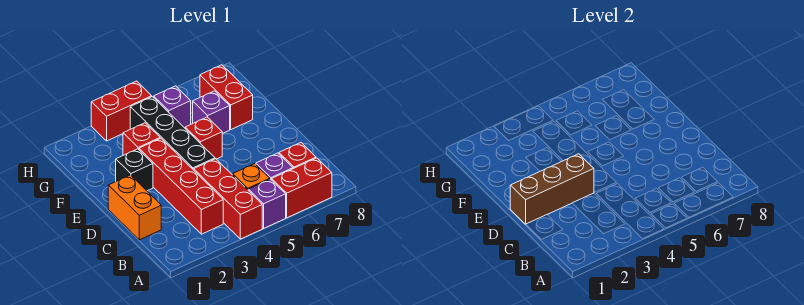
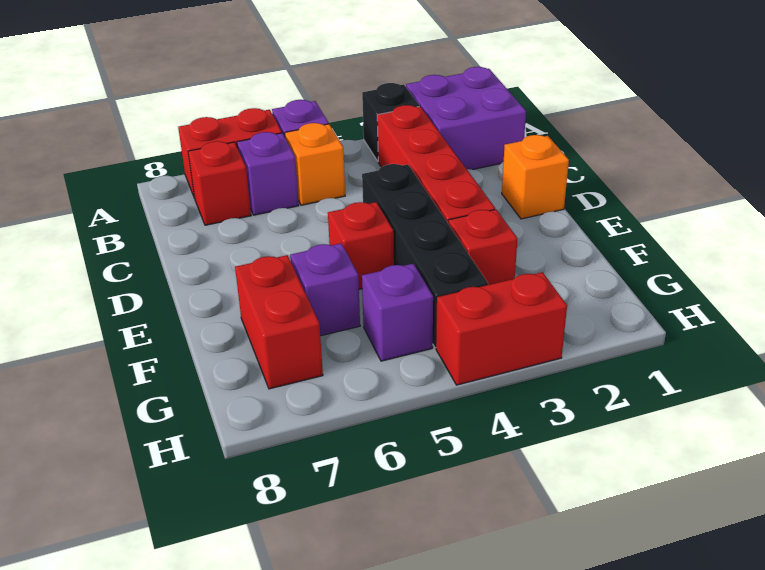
none -> purple brick A1:B2 level 1
red brick A4:C4 level 1 -> none
orange brick C1:D1 level 1 -> orange brick D1 level 1
brown brick D1:D3 level 2 -> none
black brick E2 level 1 -> black brick A3 level 1

